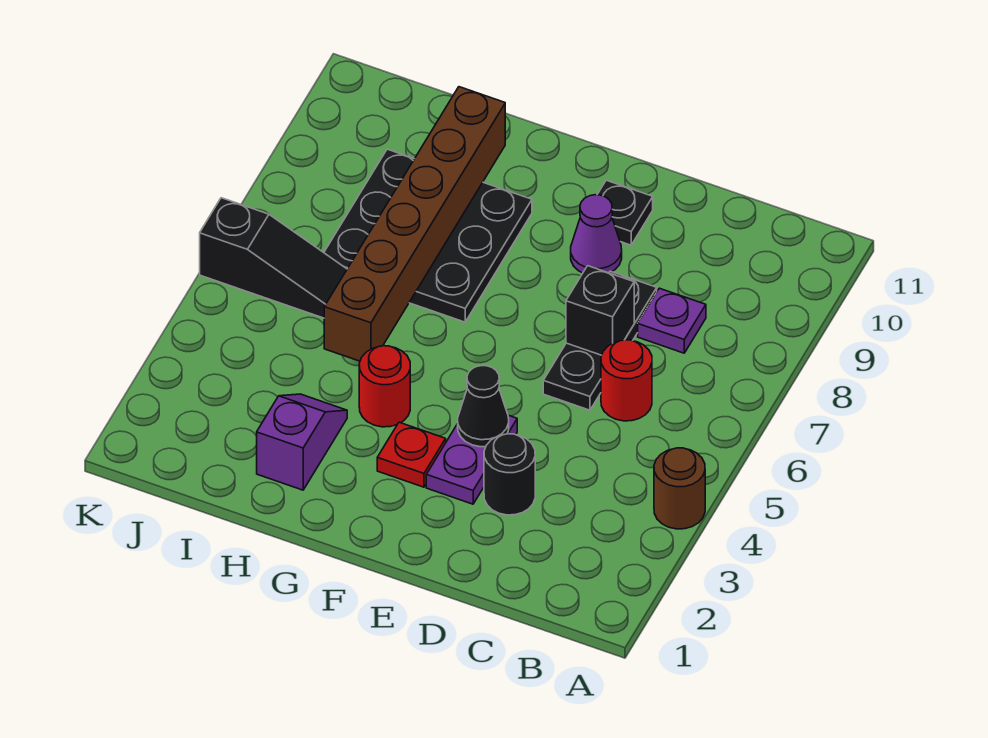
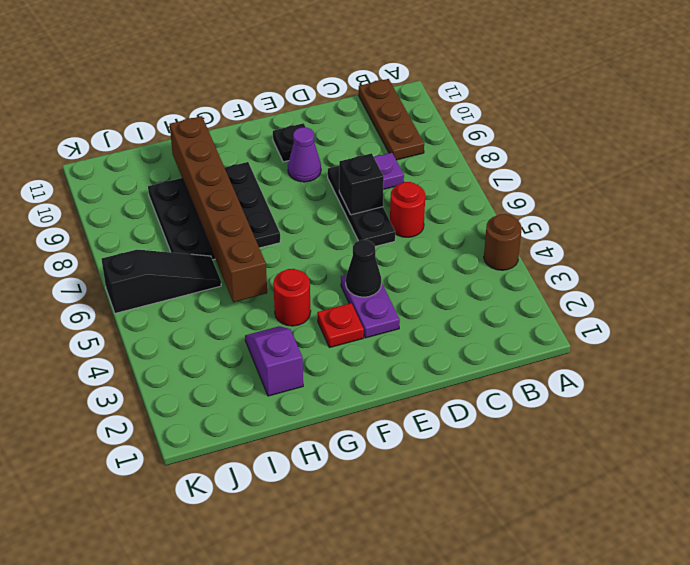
none -> brown plate B9:B11 level 1
black round brick D3 level 1 -> none

